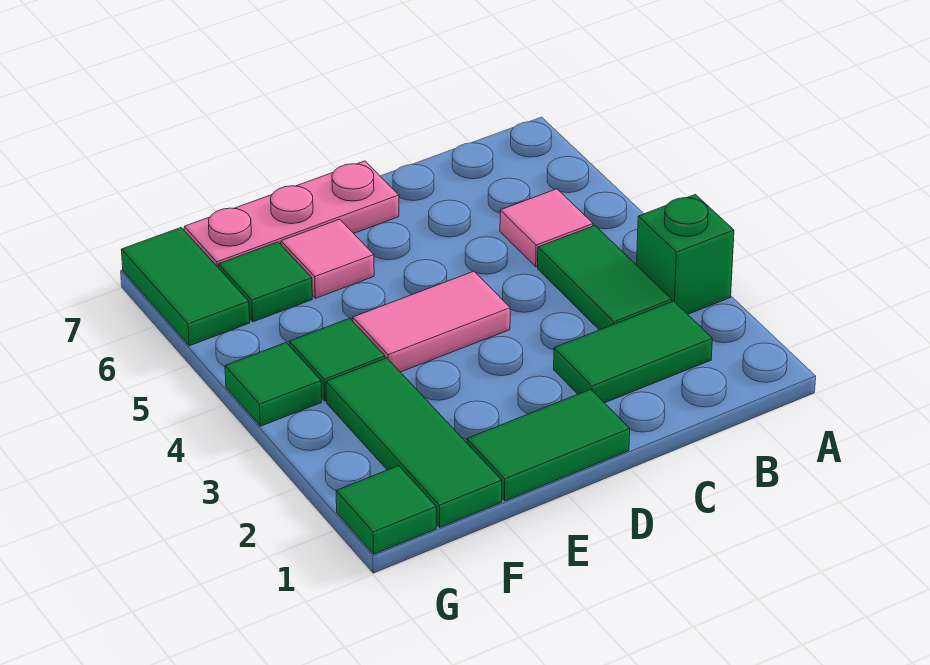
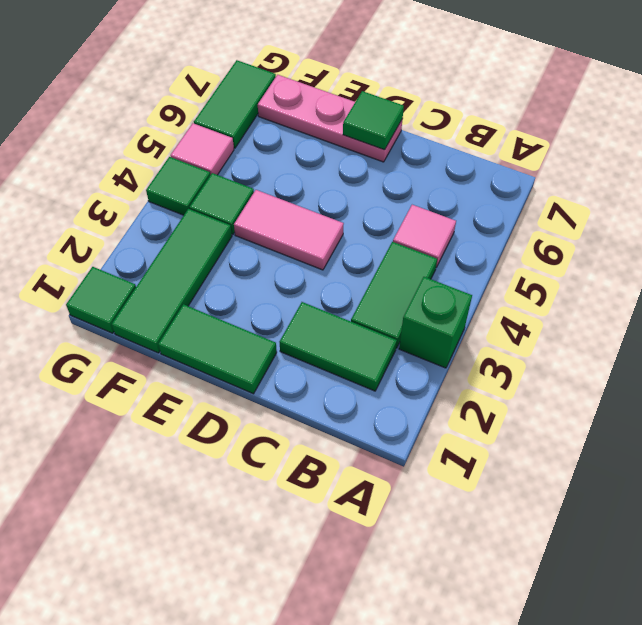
pink tile E6 level 1 -> pink tile G5 level 1
green tile F6 level 1 -> green tile D7 level 2

